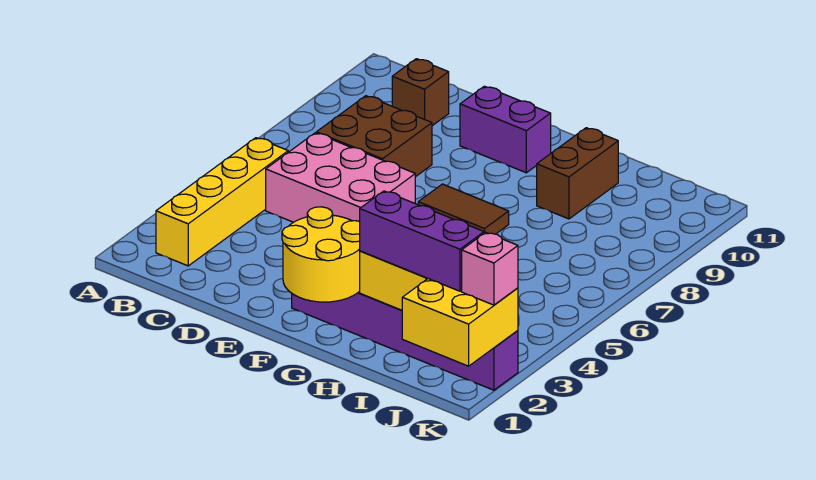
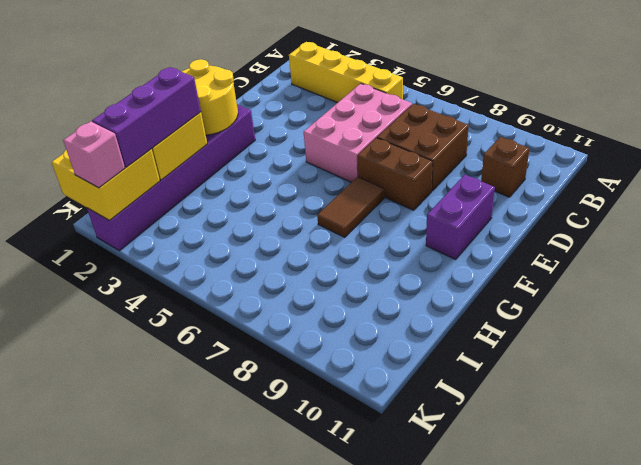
brown brick H9:H10 level 1 -> brown brick E7:E8 level 1

